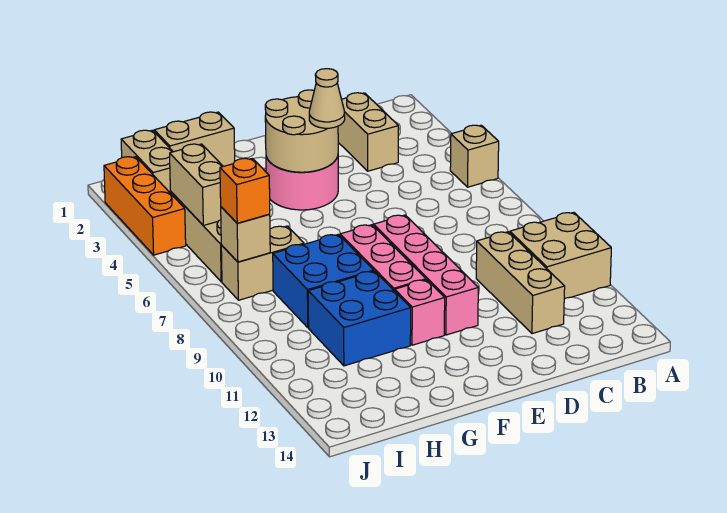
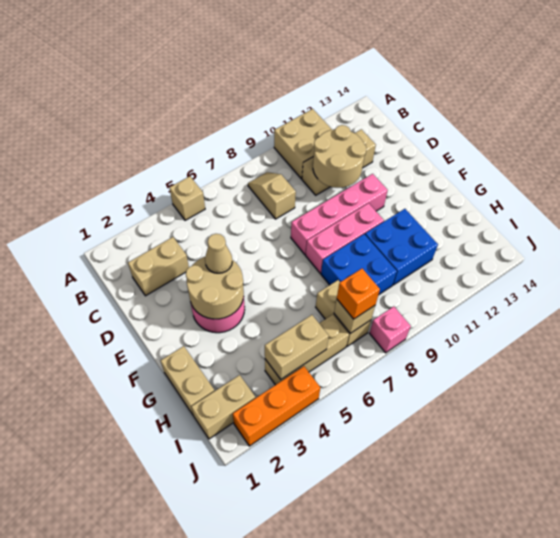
none -> tan slope B8:C8 level 1 top C
none -> tan round brick C10:D11 level 2
pink brick F11 level 1 -> pink brick J8 level 1

